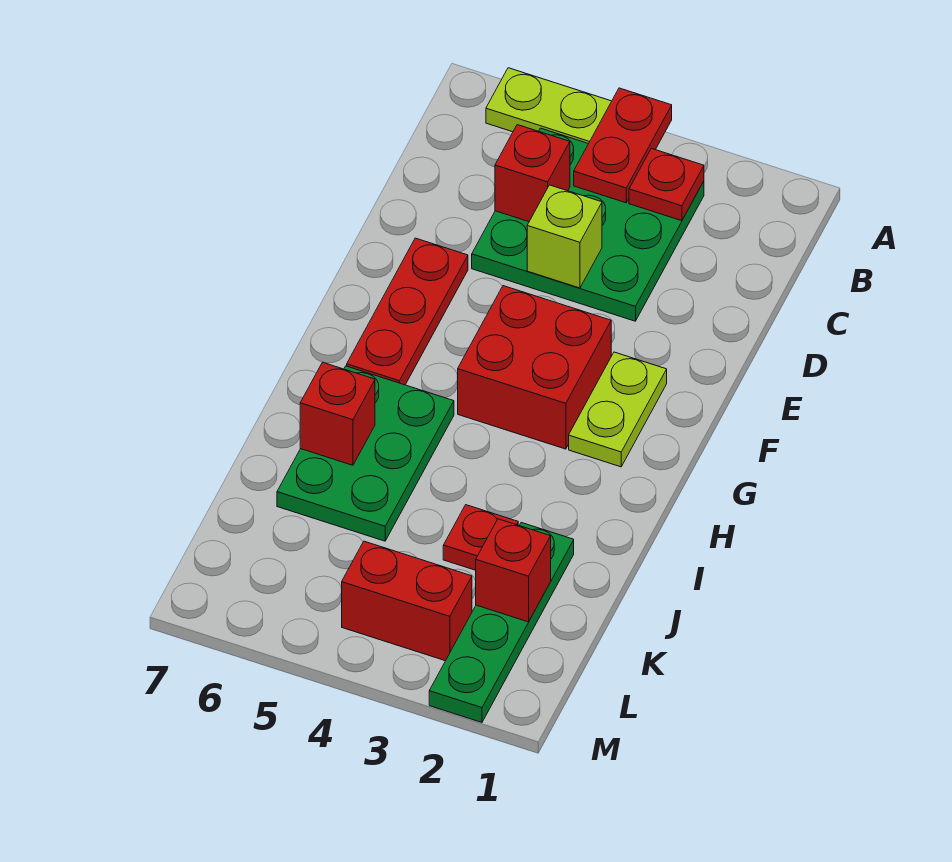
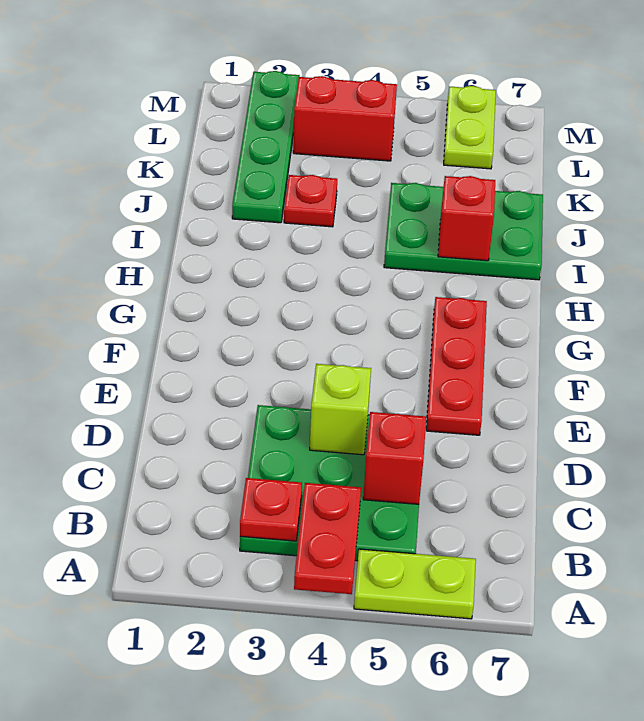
lime plate F2:G2 level 1 -> lime plate L6:M6 level 1
red brick F3:G4 level 1 -> none
green plate H5:J6 level 1 -> green plate I5:J7 level 1
red brick K2 level 2 -> none

